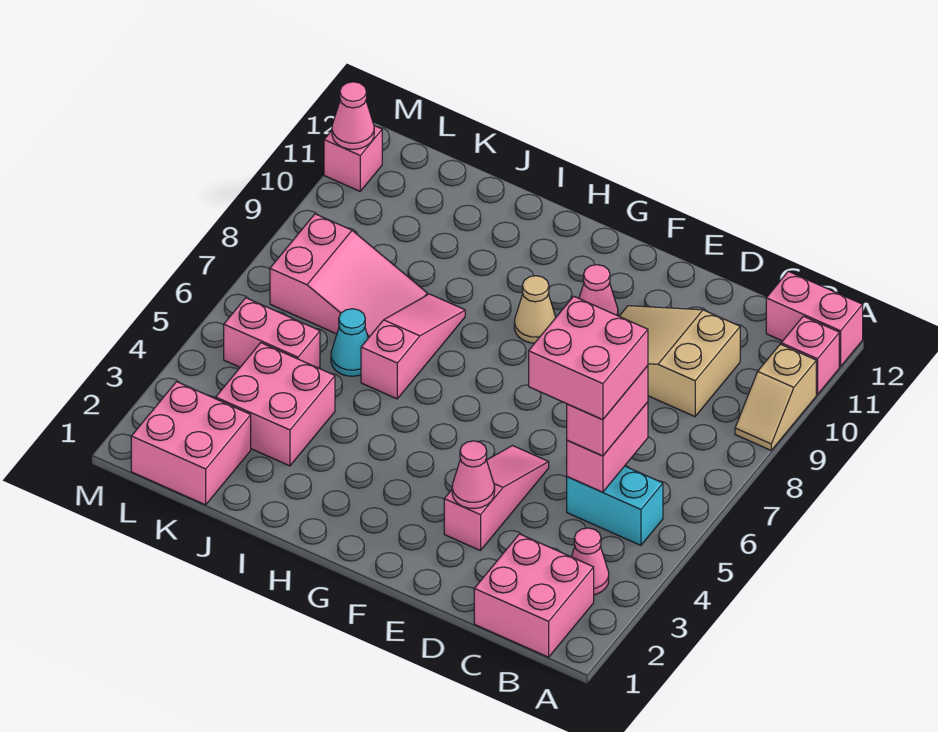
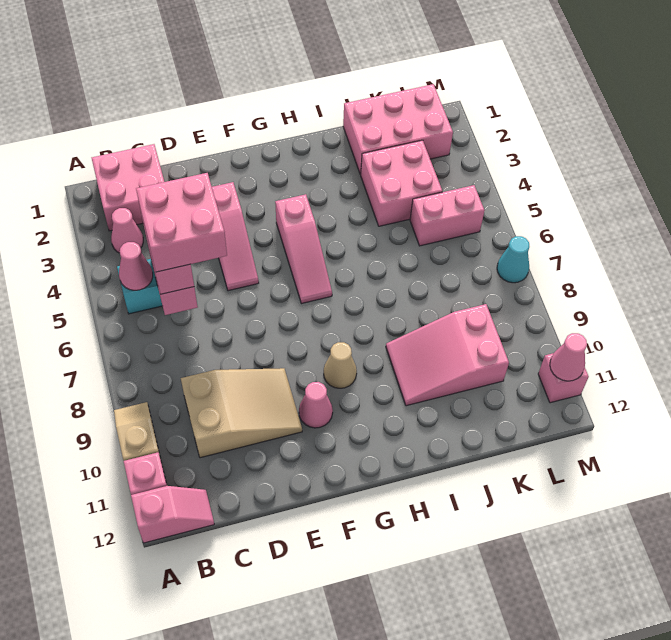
pink brick A12:B12 level 1 -> pink slope A12:B12 level 1 top A
pink cone E3 level 2 -> pink cone B5 level 2
pink slope I6:I8 level 1 top 6 -> pink slope G4:G6 level 1 top 4
cyan cone J6 level 1 -> cyan cone M7 level 1
pink slope J7:L8 level 1 top L -> pink slope I9:K10 level 1 top K
pink brick K1:L2 level 1 -> pink brick J1:L2 level 1

